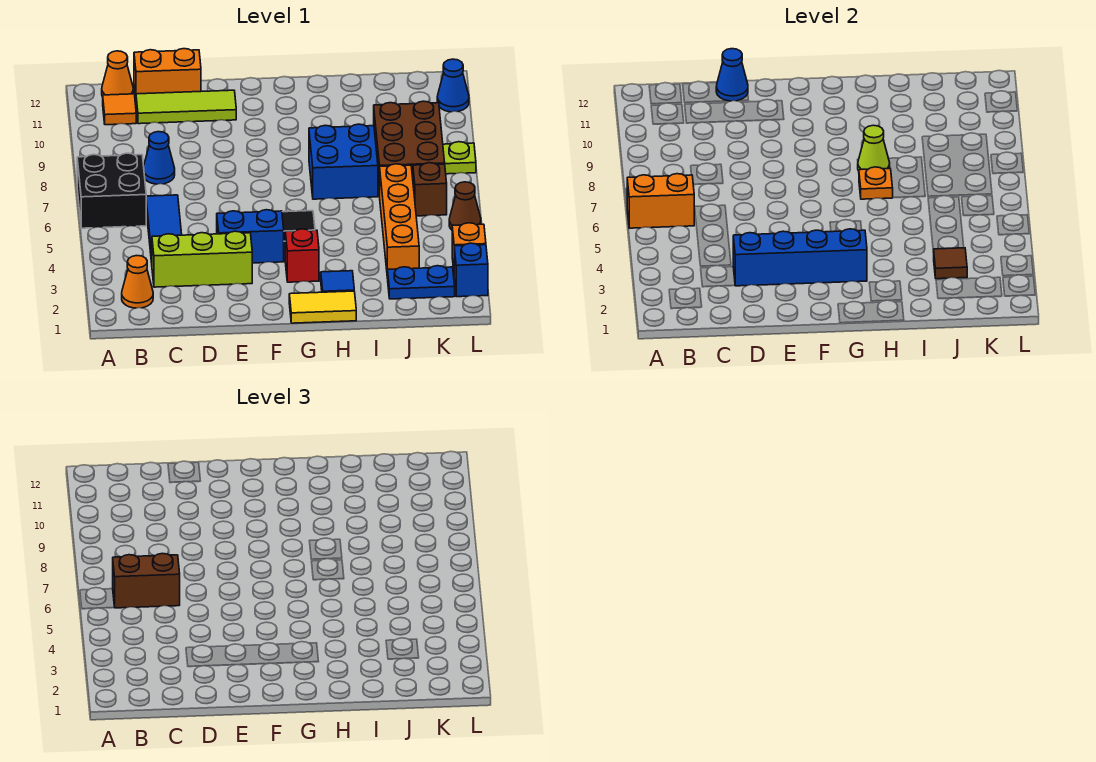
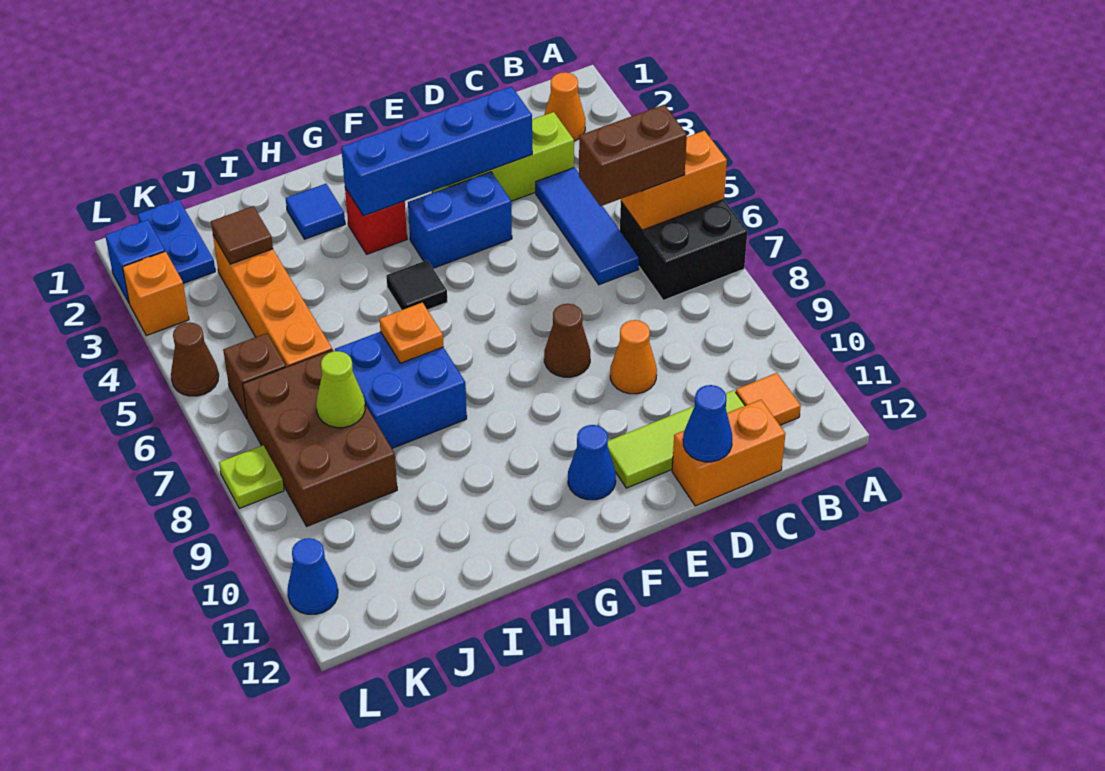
orange cone B12 level 1 -> orange cone D9 level 1
blue cone C8 level 1 -> blue cone F11 level 1
none -> brown cone E8 level 1
yellow tile G1:H1 level 1 -> none
lime cone H8 level 2 -> lime cone J8 level 2
blue plate J2:K2 level 1 -> blue plate K1:K2 level 1

